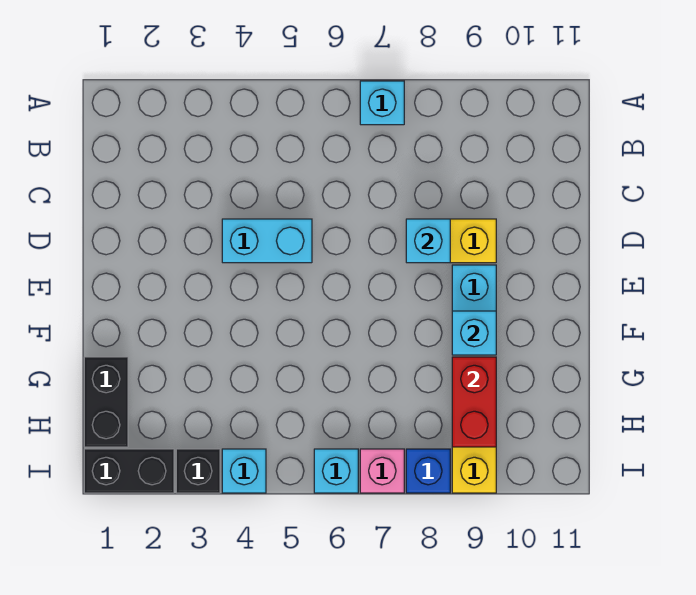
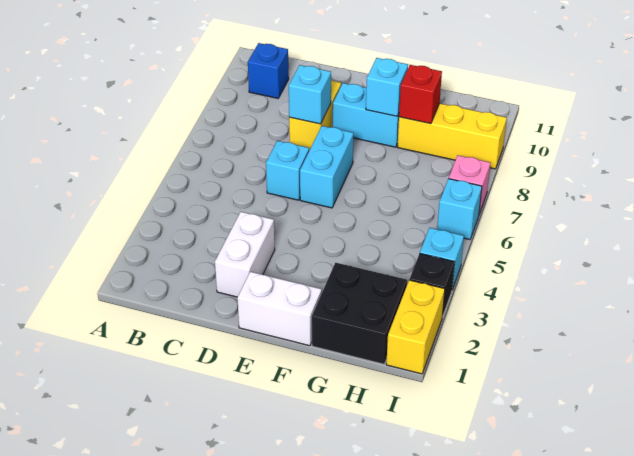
cyan brick A7 level 1 -> cyan brick D6 level 1
none -> white brick D2:D3 level 1
cyan brick D4:D5 level 1 -> cyan brick E6:E7 level 1
none -> white brick E1:F1 level 1
black brick G1:H1 level 1 -> black brick G1:H2 level 1
red brick G9:H9 level 2 -> red brick G9 level 2
black brick I1:I2 level 1 -> yellow brick I1:I2 level 1
blue brick I8 level 1 -> blue brick B10 level 1

